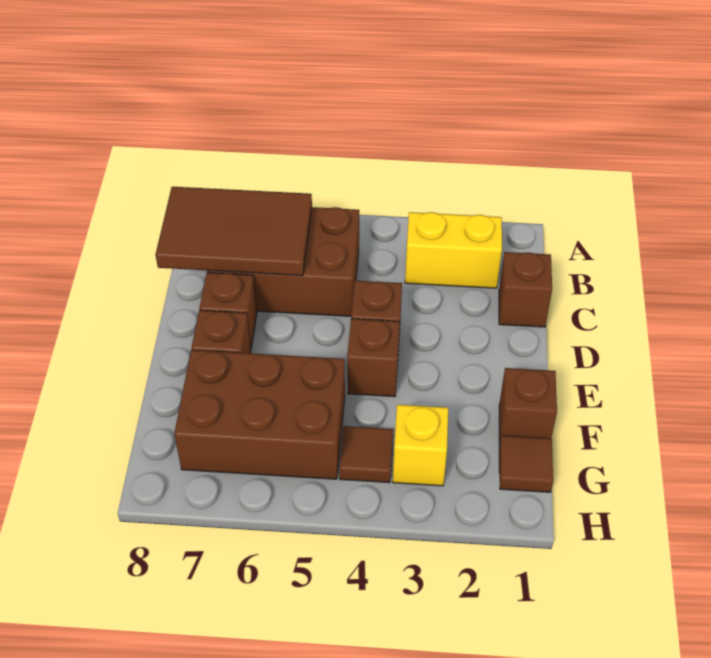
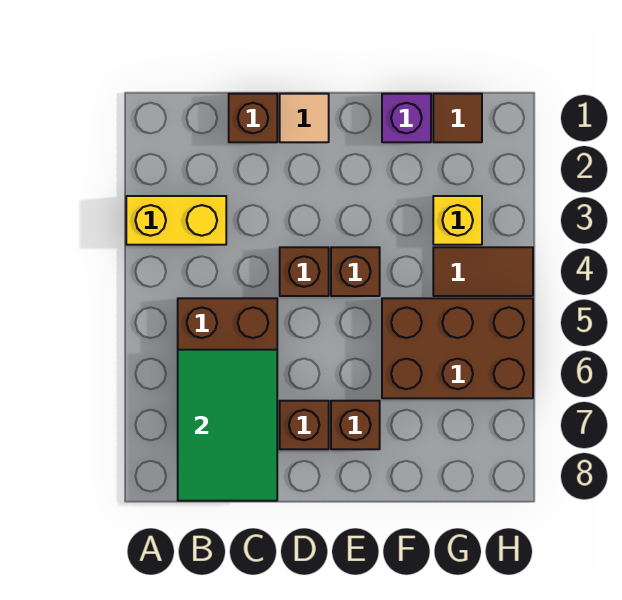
yellow brick B2:B3 level 1 -> yellow brick A3:B3 level 1
brown tile B6:C8 level 2 -> green tile B6:C8 level 2
none -> tan tile D1 level 1
brown brick F1 level 1 -> purple brick F1 level 1
brown brick F5:G7 level 1 -> brown brick F5:H6 level 1
brown tile G4 level 1 -> brown tile G4:H4 level 1

